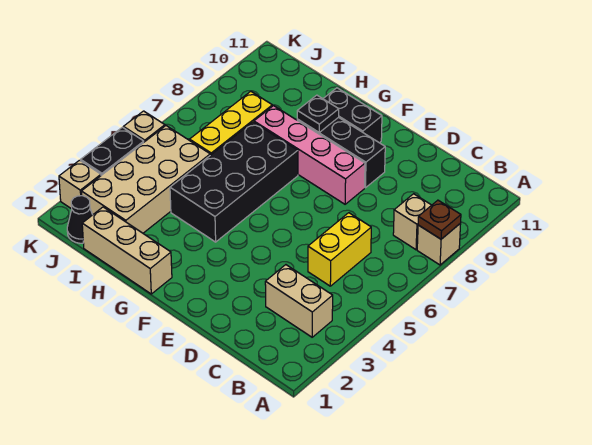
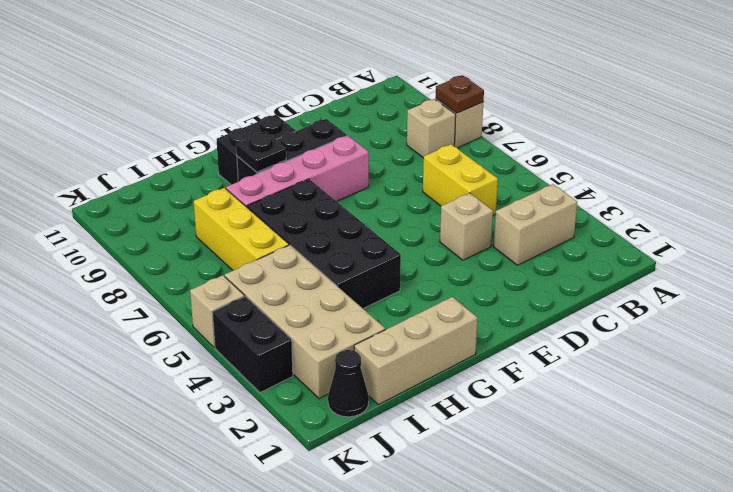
tan brick K2 level 1 -> tan brick D4 level 1

